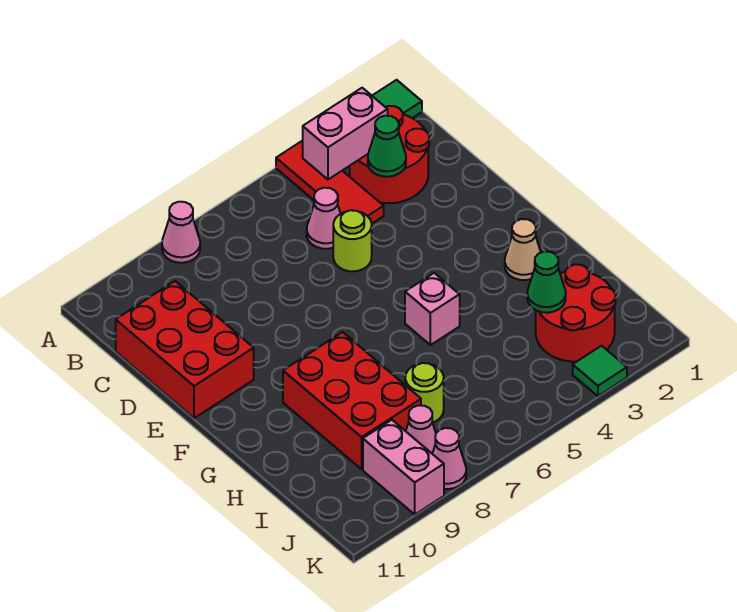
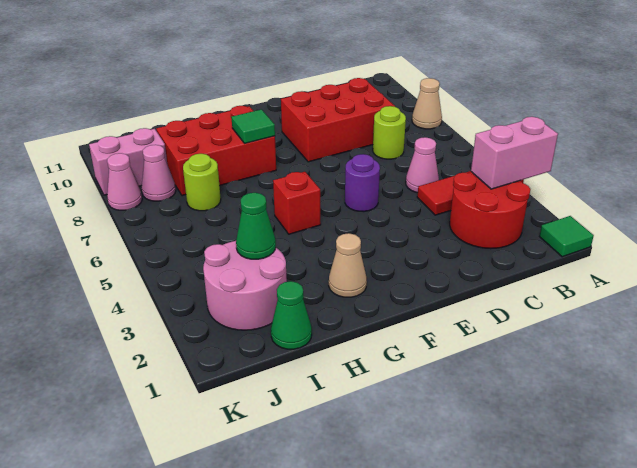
pink cone A8 level 1 -> tan cone A8 level 1
pink brick B3:B4 level 2 -> pink brick A3:B3 level 2
green cone C3 level 2 -> green cone I1 level 1
red brick C10:E11 level 1 -> red brick C8:E9 level 1
lime round brick D5 level 1 -> lime round brick C7 level 1
none -> purple round brick E5 level 1
pink brick G5 level 1 -> red brick G5 level 1
red round brick I2:J3 level 1 -> pink round brick I2:J3 level 1
green tile K3 level 1 -> green tile G8 level 2

